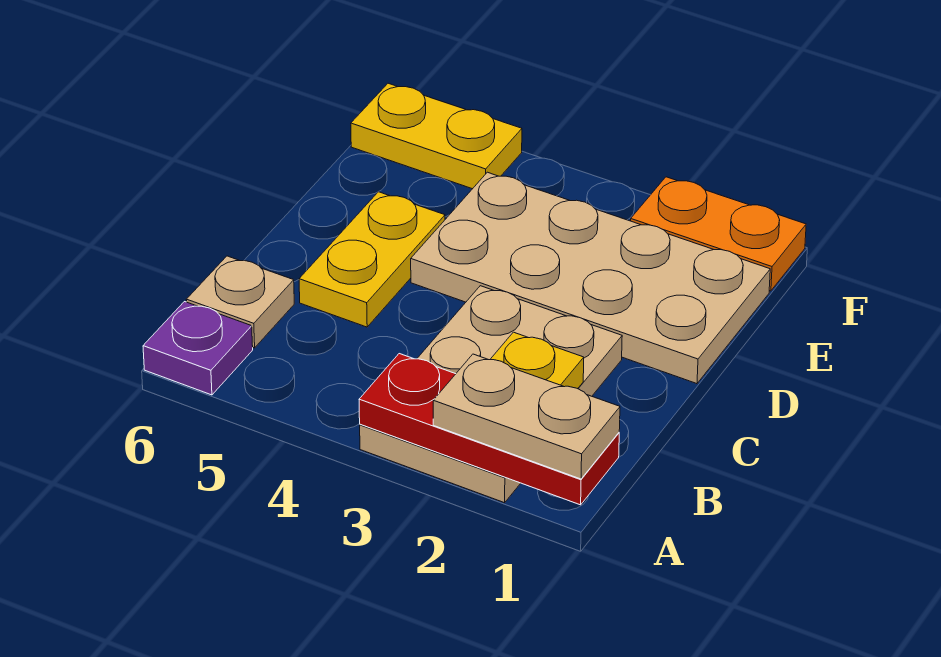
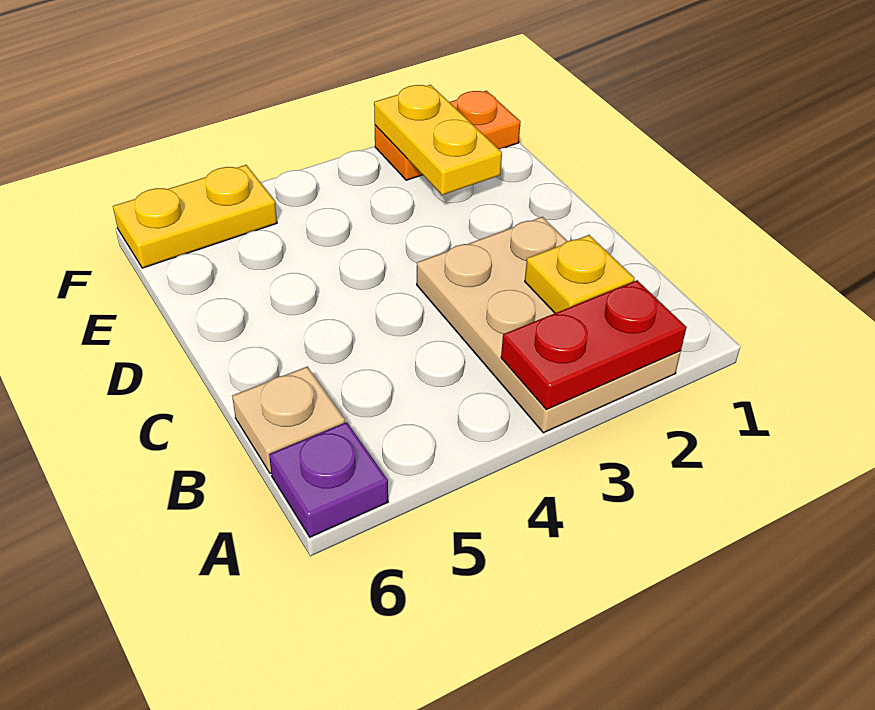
red plate A1:A3 level 2 -> red plate A2:A3 level 2
tan plate A1:A2 level 3 -> none
yellow plate C5:D5 level 1 -> yellow plate E2:F2 level 2
tan plate D1:E4 level 1 -> none

